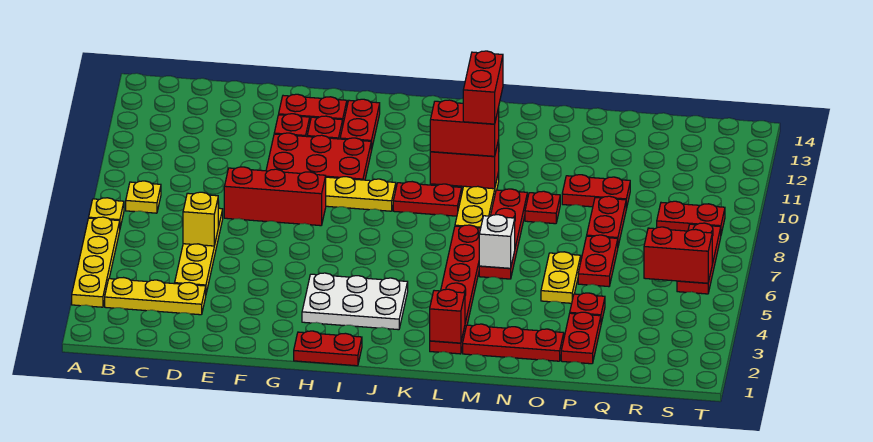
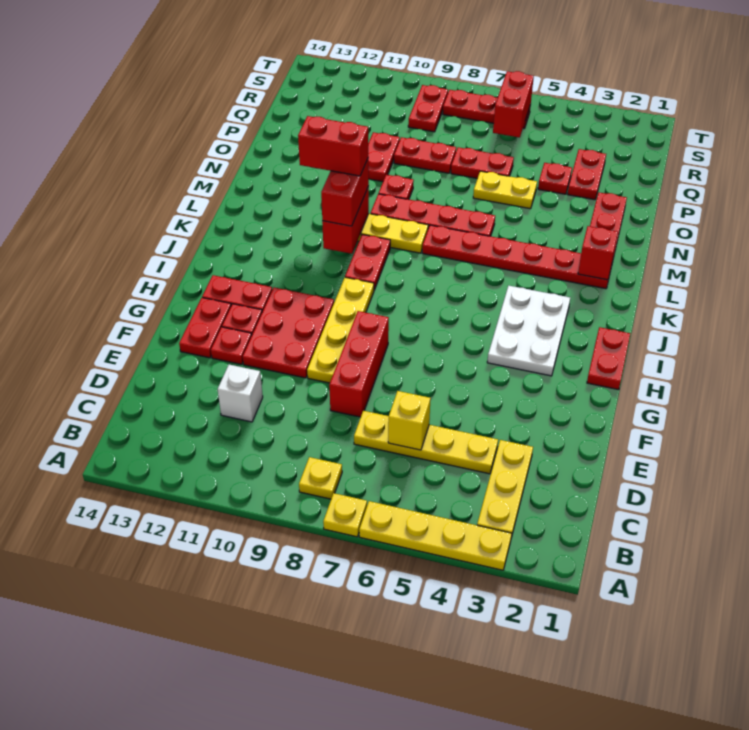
white brick M6 level 2 -> white brick D11 level 1
red plate P2:P3 level 1 -> red plate P3:Q3 level 1

